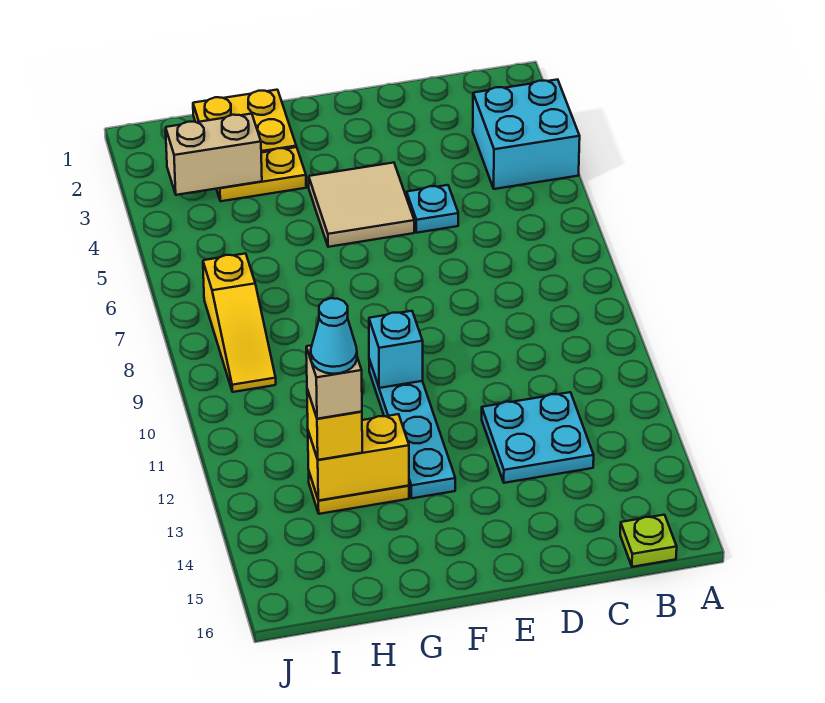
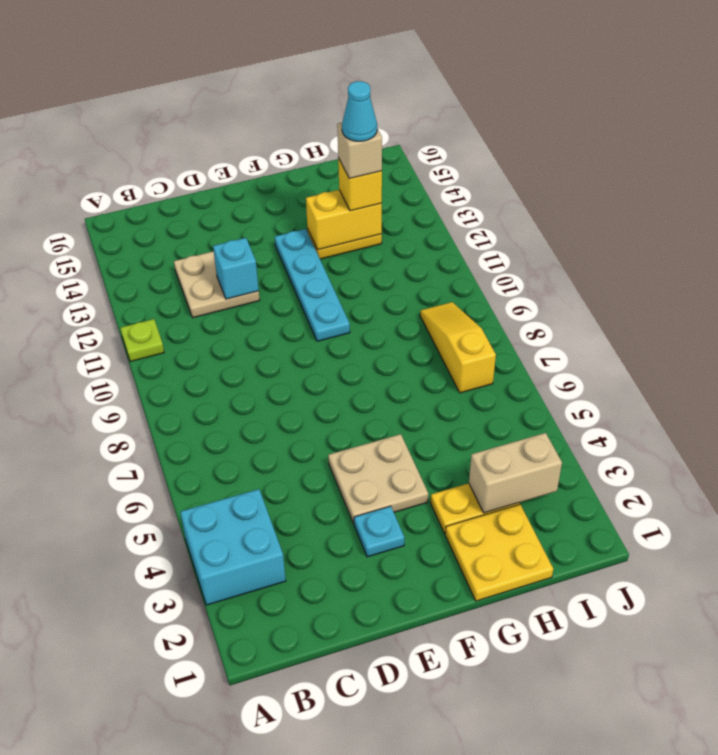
lime plate B16 level 1 -> lime plate A11 level 1
cyan plate C12:D13 level 1 -> tan plate C12:D13 level 1
cyan plate D5 level 1 -> cyan plate E3 level 1
tan tile E4:F5 level 1 -> tan plate E4:F5 level 1
cyan brick F10 level 2 -> cyan brick D12 level 2

